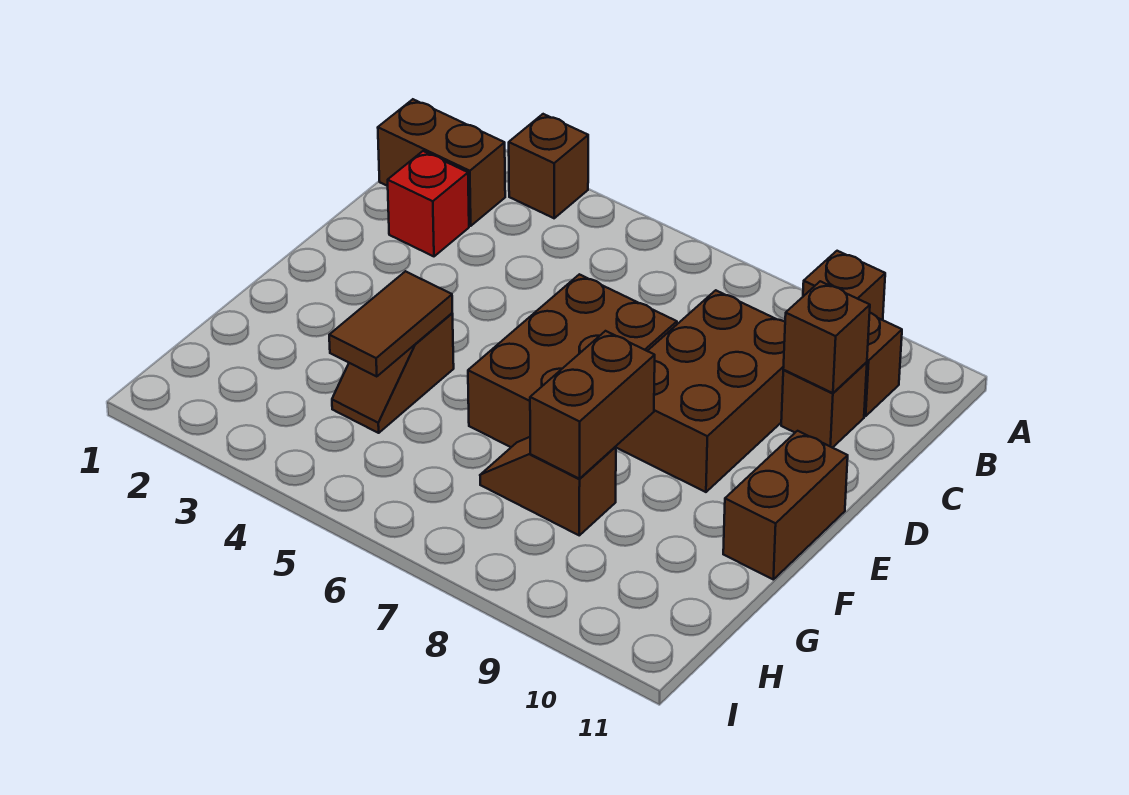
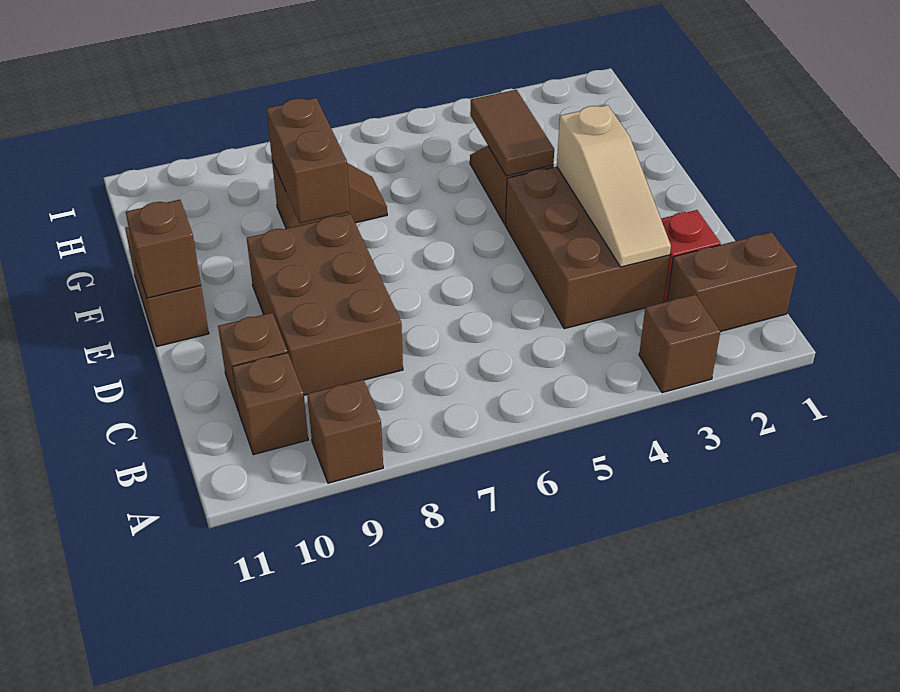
none -> tan slope C3:E3 level 2 top E
brown brick C10 level 2 -> brown brick E11 level 2
brown brick D6:F7 level 1 -> brown brick C3:E4 level 1

